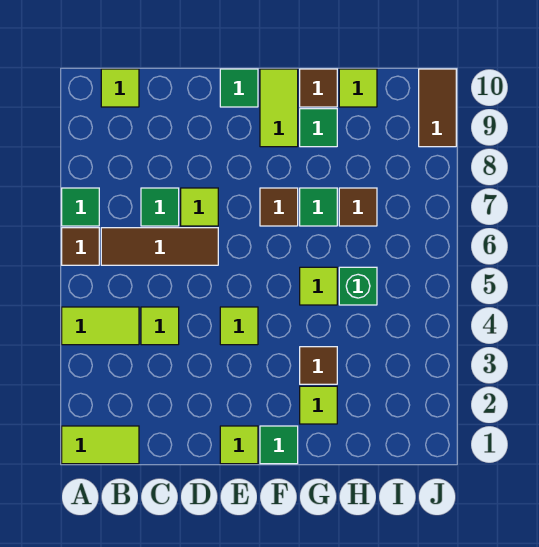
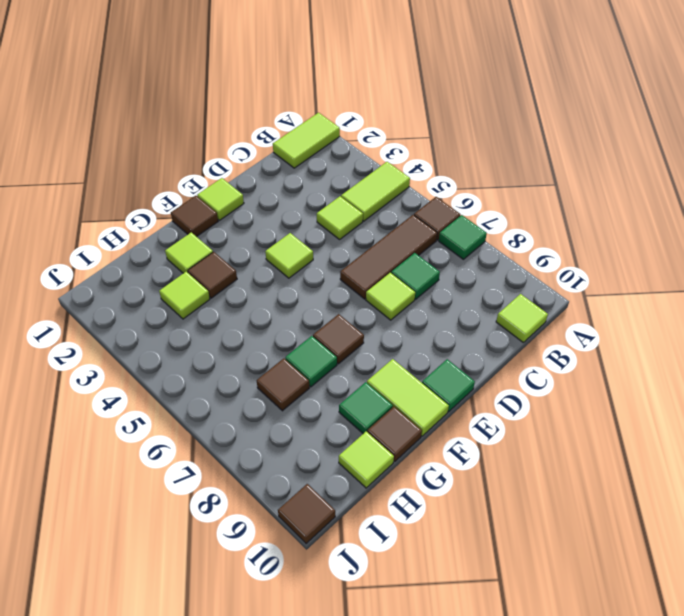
green tile F1 level 1 -> brown tile F1 level 1
lime tile G5 level 1 -> lime tile H3 level 1
green brick H5 level 1 -> none
brown tile J9:J10 level 1 -> brown tile J10 level 1

